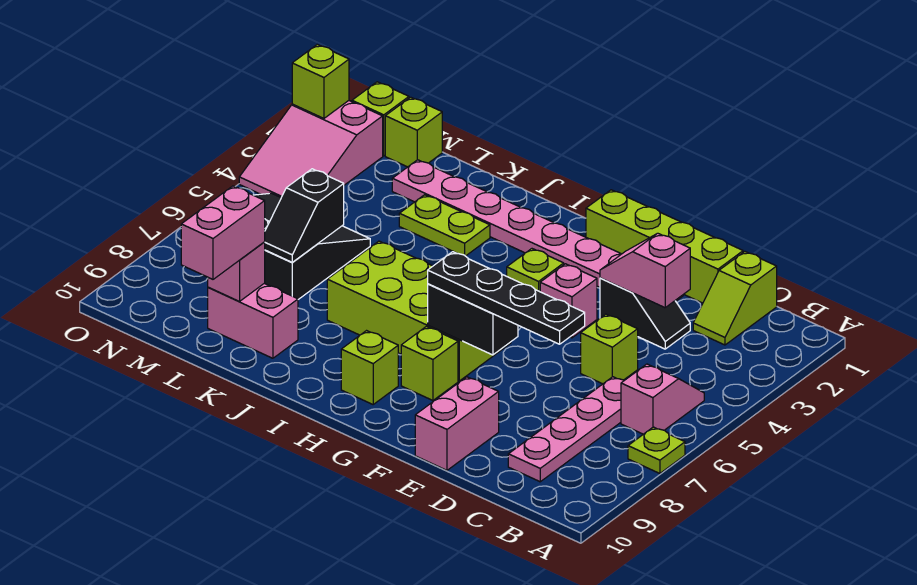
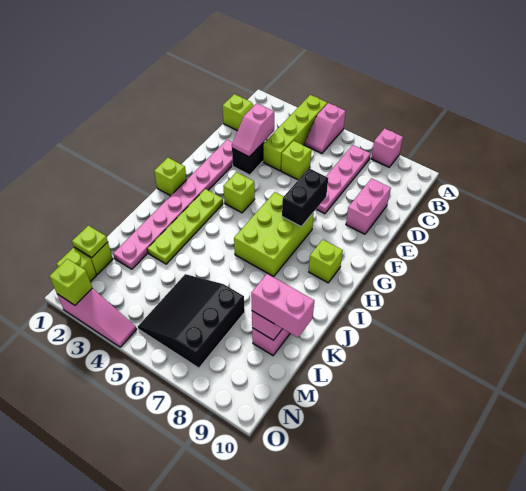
lime plate A7 level 1 -> lime plate M1 level 2
pink slope B5:B6 level 1 top 6 -> pink slope A5:B5 level 1 top A
pink plate C6:C9 level 1 -> pink plate B7:E7 level 1
lime brick D1:G1 level 1 -> lime brick A4:D4 level 1
black plate D7:G7 level 3 -> none
pink brick E9:E10 level 1 -> pink brick D9:E9 level 1
pink brick F4 level 1 -> pink brick A8 level 1
lime brick G6:J7 level 1 -> lime brick G6:I7 level 1
lime brick G8 level 1 -> lime brick H1 level 1
lime plate J3:K3 level 1 -> lime plate H3:K3 level 1
black slope L6:L7 level 2 top 6 -> none
pink slope N2:O4 level 1 top 2 -> pink slope O2:O4 level 1 top 2

